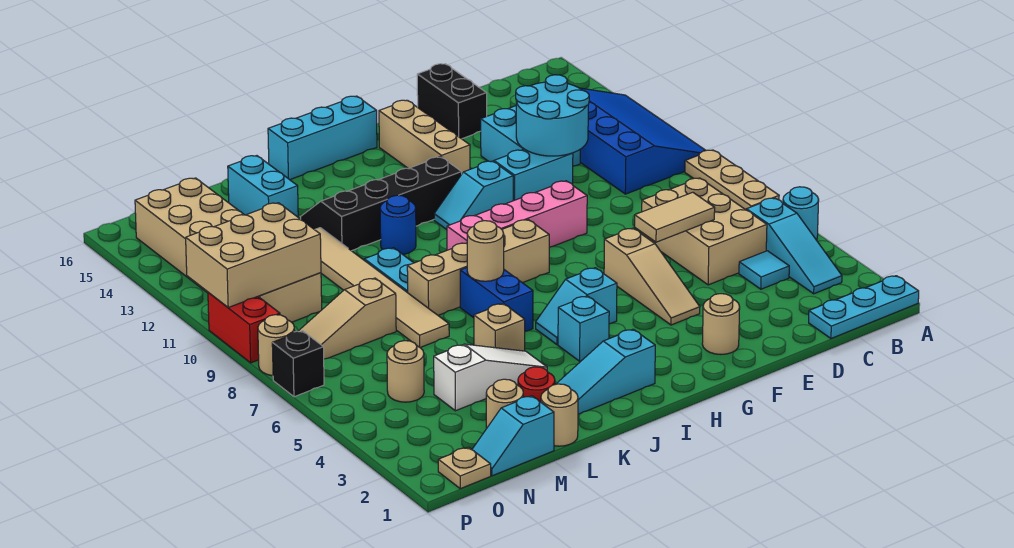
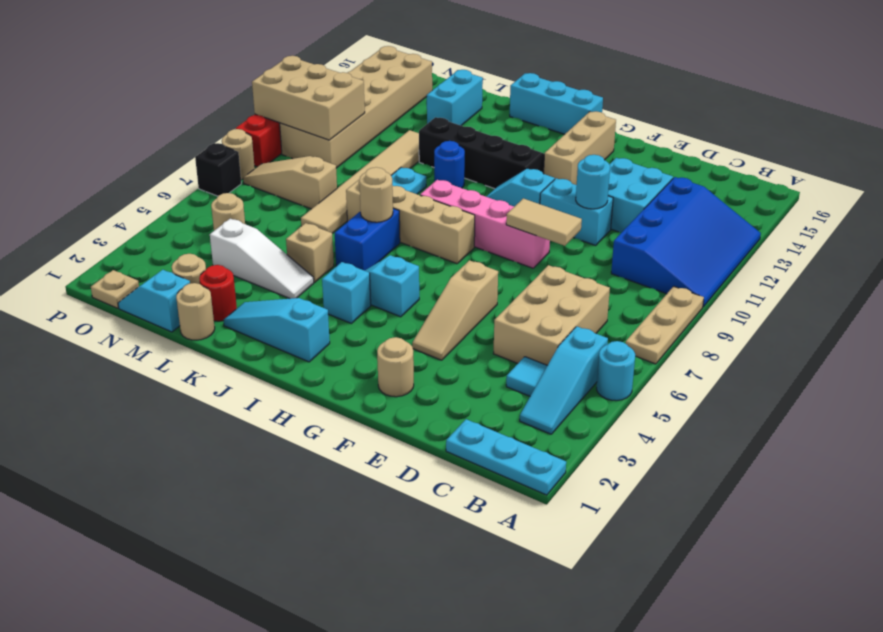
tan tile D6:E6 level 2 -> tan tile E9:F9 level 2
cyan round brick D11:E12 level 2 -> cyan round brick E11 level 2
black brick E15:E16 level 1 -> none

